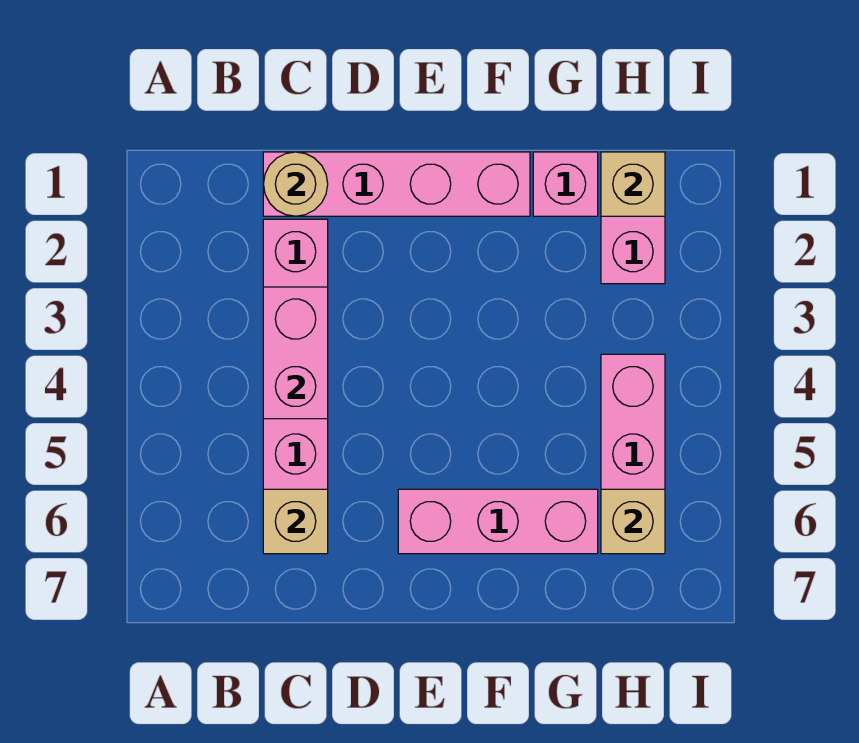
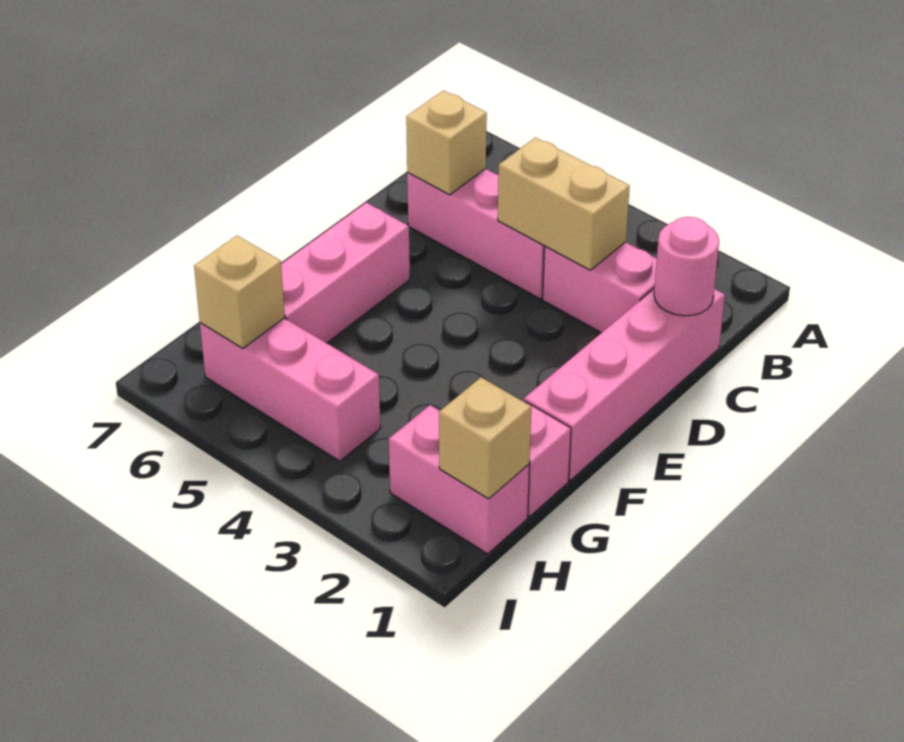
tan round brick C1 level 2 -> pink round brick C1 level 2
pink brick C3:C4 level 2 -> tan brick C3:C4 level 2

